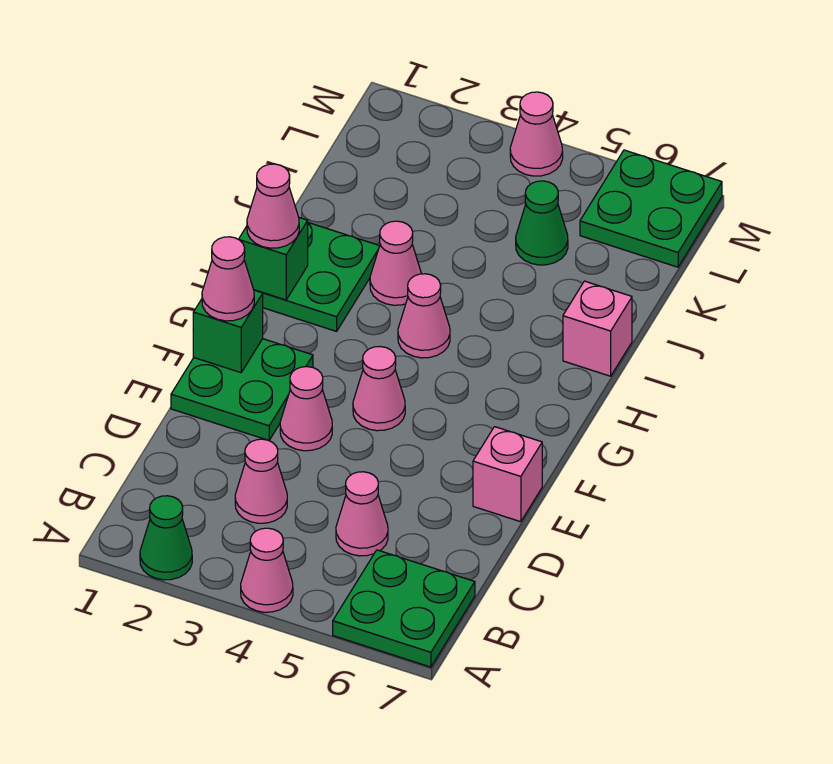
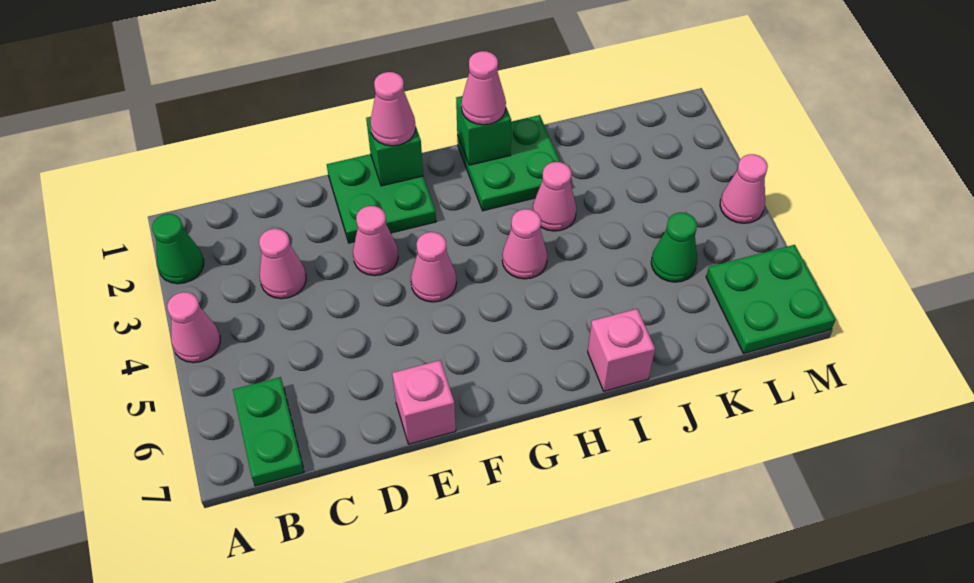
green plate A6:B7 level 1 -> green plate B6:B7 level 1
pink cone C5 level 1 -> none

